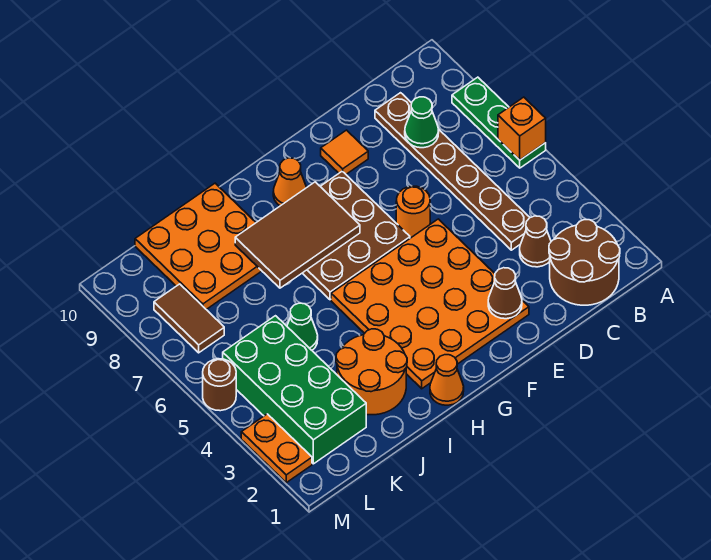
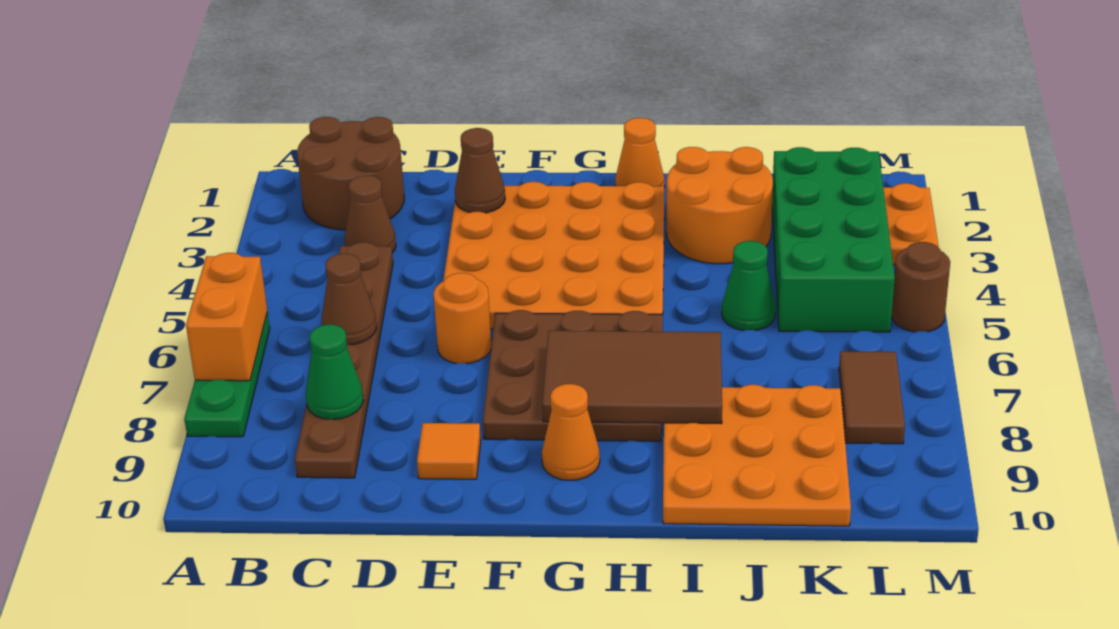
orange brick A6 level 2 -> orange brick A6:A7 level 2
none -> brown cone C6 level 2

